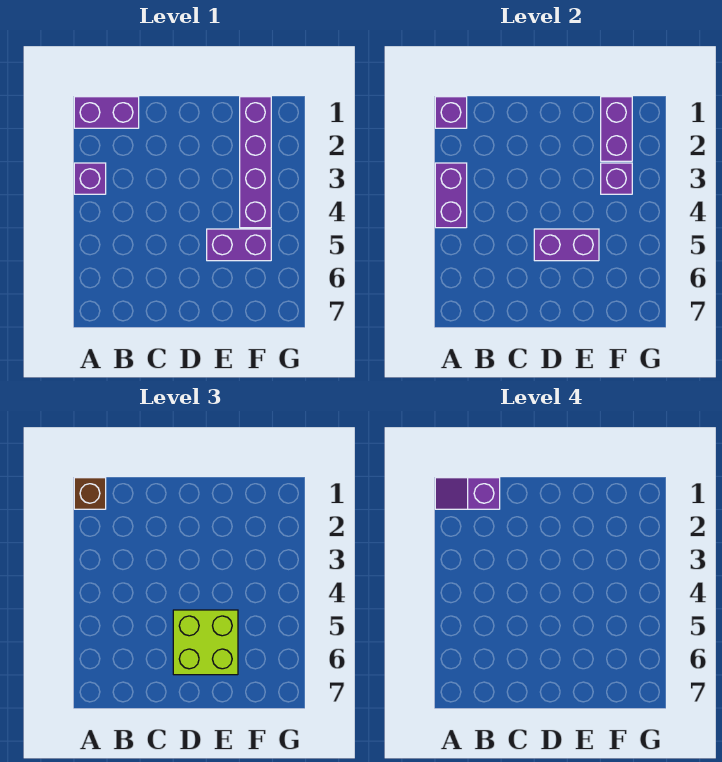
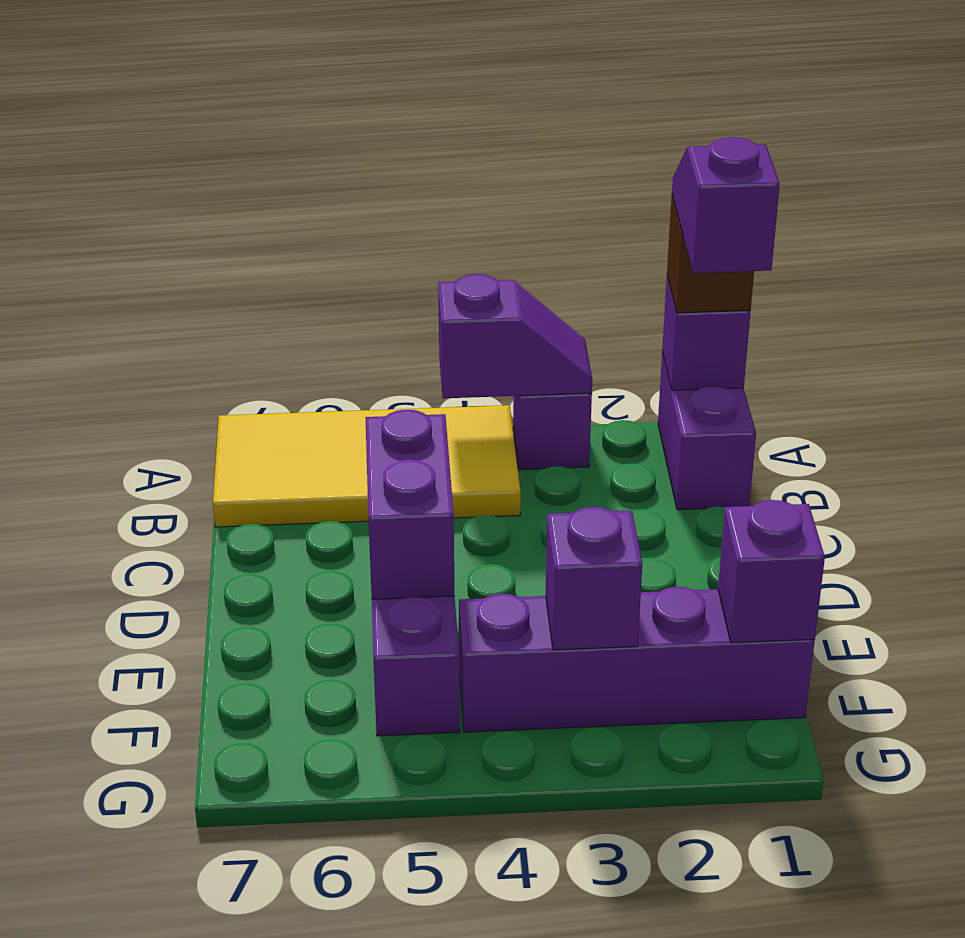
purple brick A3:A4 level 2 -> purple slope A3:A4 level 2 top 4
none -> yellow tile A4:B7 level 1
lime brick D5:E6 level 3 -> none
purple brick F1:F2 level 2 -> purple brick F1 level 2

